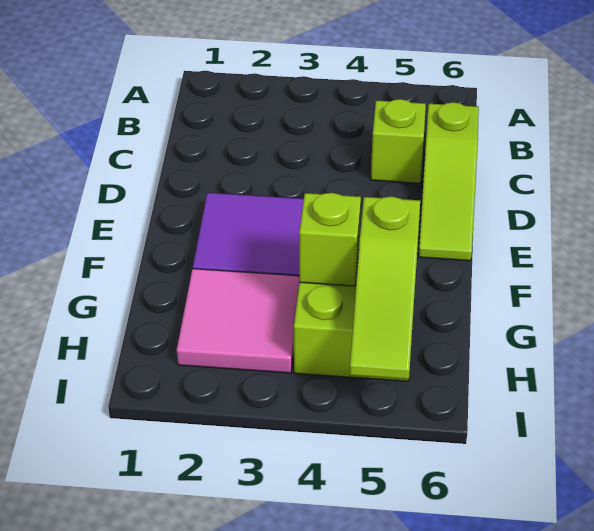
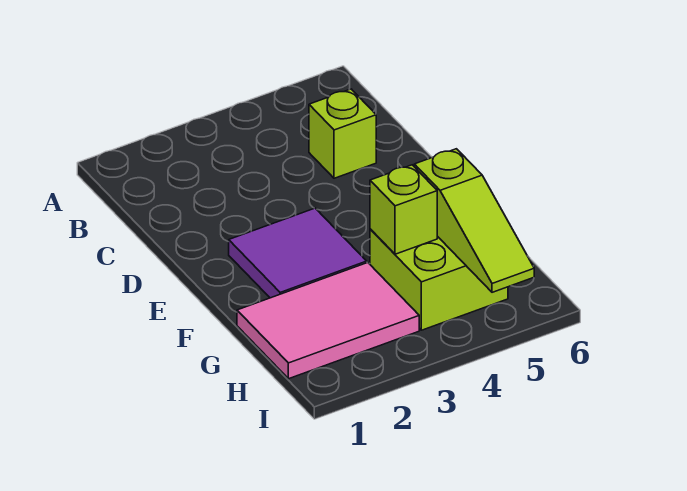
lime slope C6:E6 level 1 top C -> none
pink tile G2:H3 level 1 -> pink tile G1:H3 level 1

